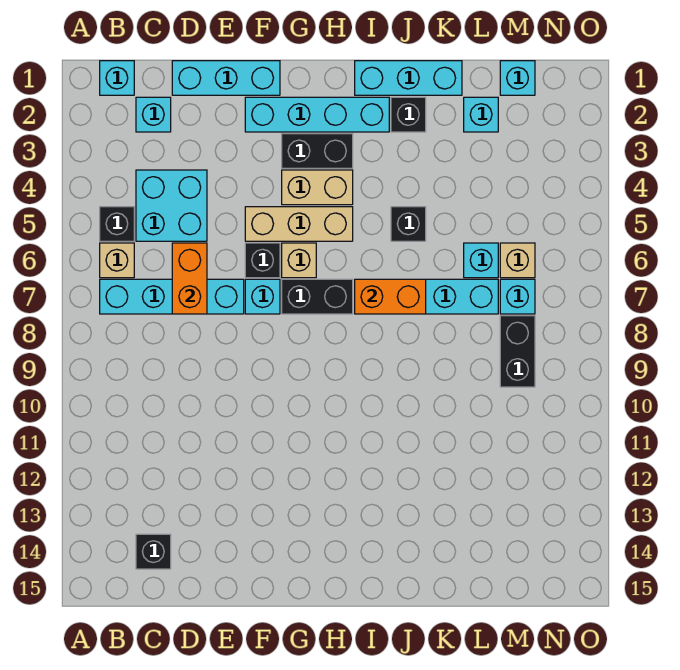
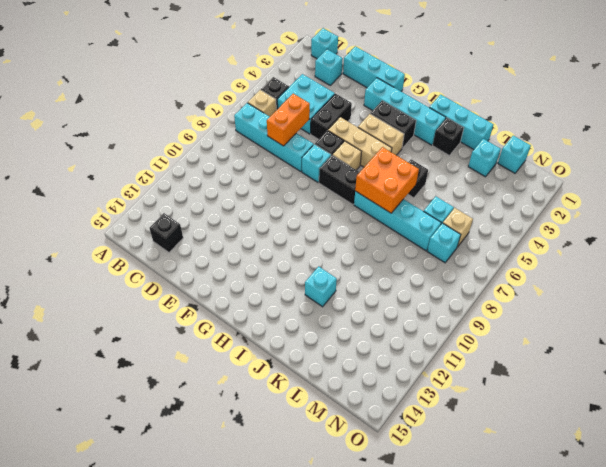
orange brick I7:J7 level 2 -> orange brick I6:J7 level 2
none -> cyan brick J12 level 1
black brick M8:M9 level 1 -> black brick E4:E5 level 1

